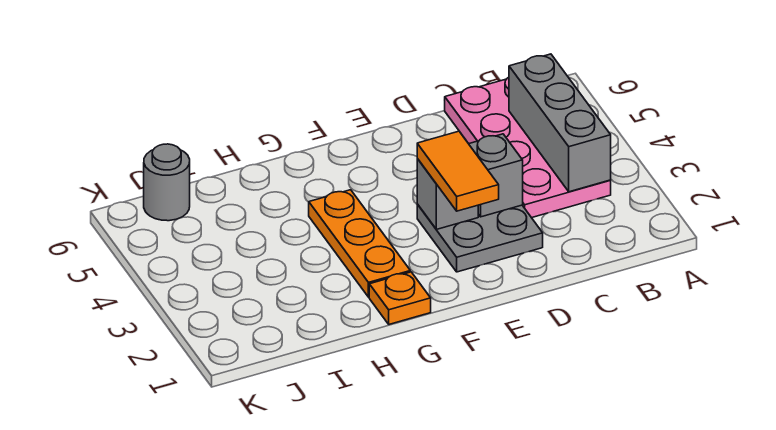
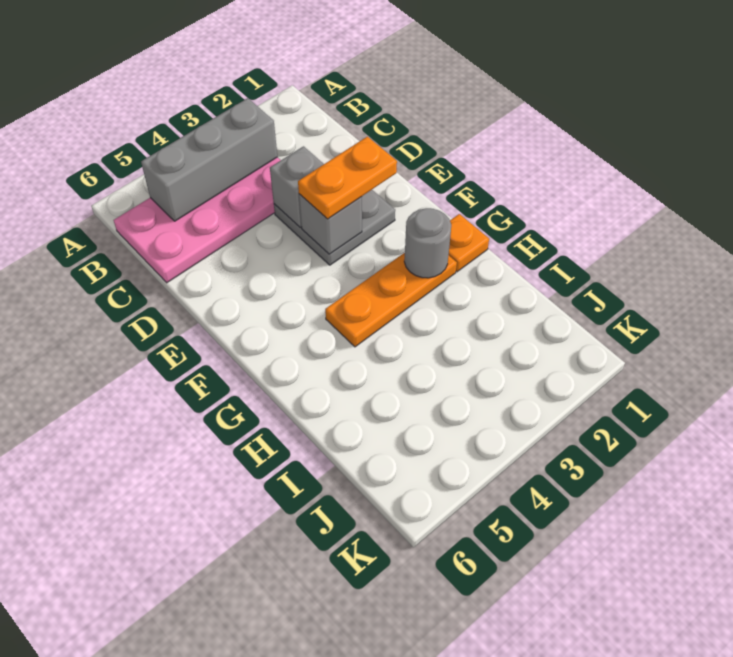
orange tile E2:E3 level 3 -> orange plate E2:E3 level 3
grey round brick J6 level 1 -> grey round brick G2 level 2

